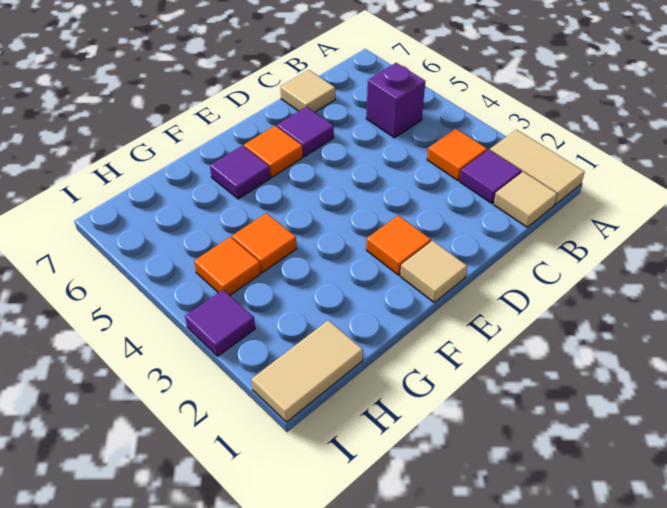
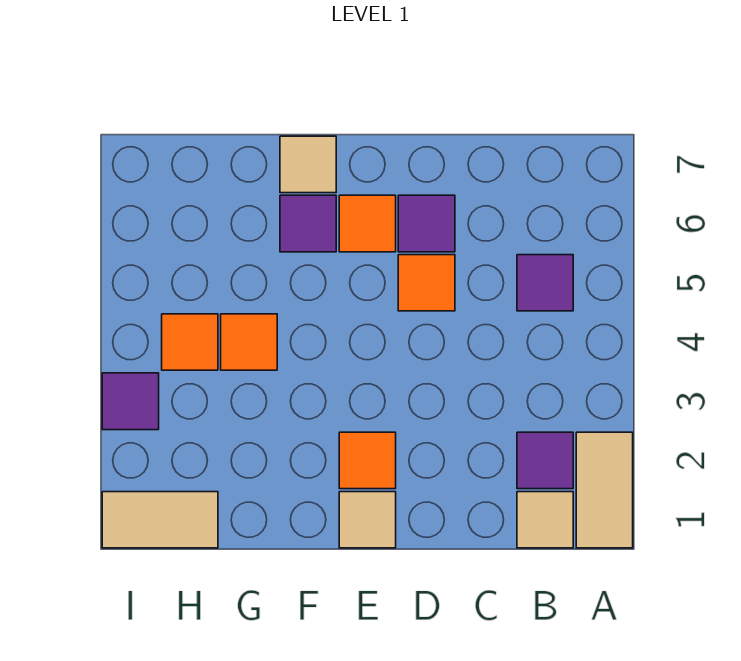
orange tile B3 level 1 -> orange tile D5 level 1
purple brick B5 level 1 -> purple tile B5 level 1
tan tile C7 level 1 -> tan tile F7 level 1

